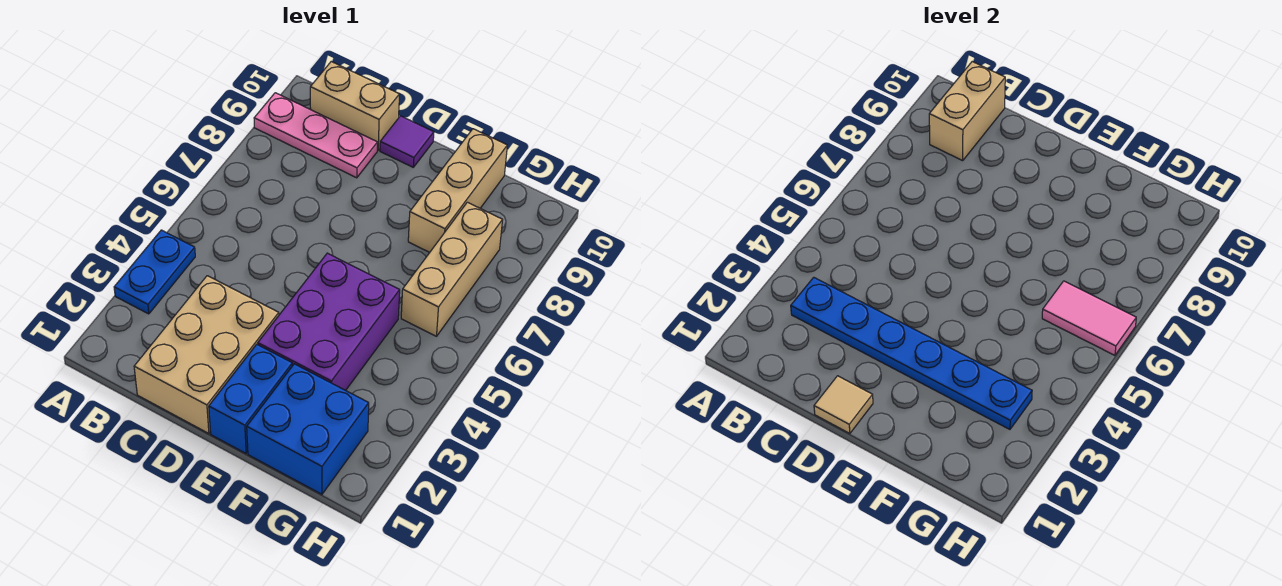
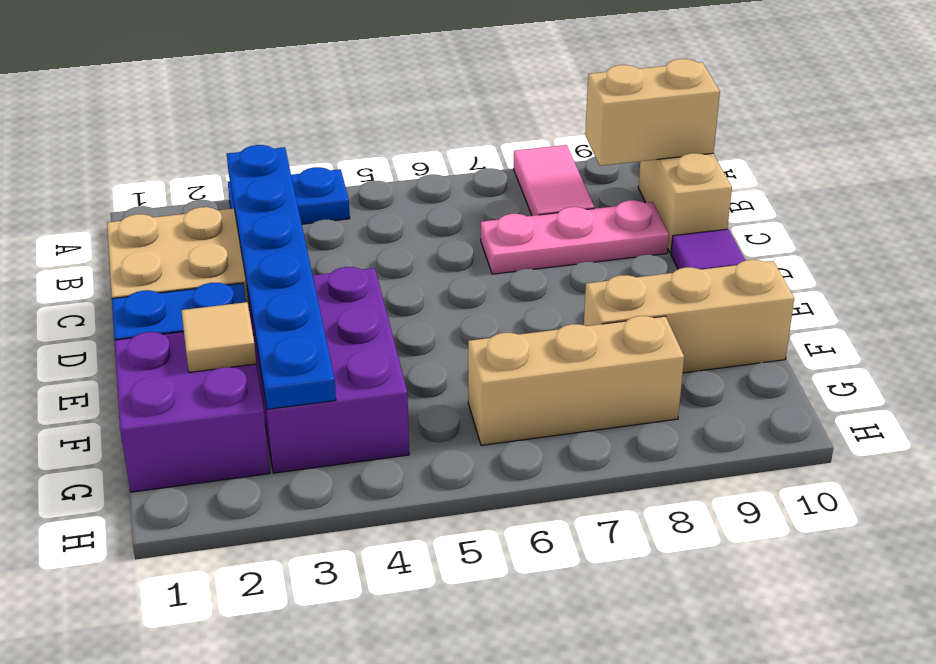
pink plate A9:C9 level 1 -> pink plate C7:C9 level 1
tan tile D1 level 2 -> tan tile F2 level 2
purple brick E3:F5 level 1 -> purple brick E3:G4 level 1
blue brick F1:G2 level 1 -> purple brick F1:G2 level 1
pink tile G6:H6 level 2 -> pink tile A8:B8 level 1

